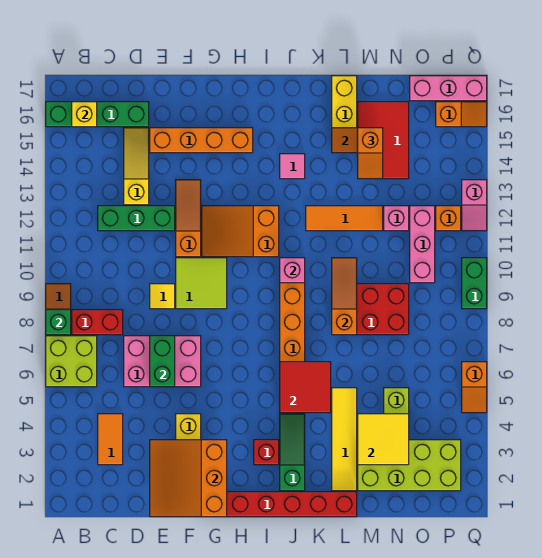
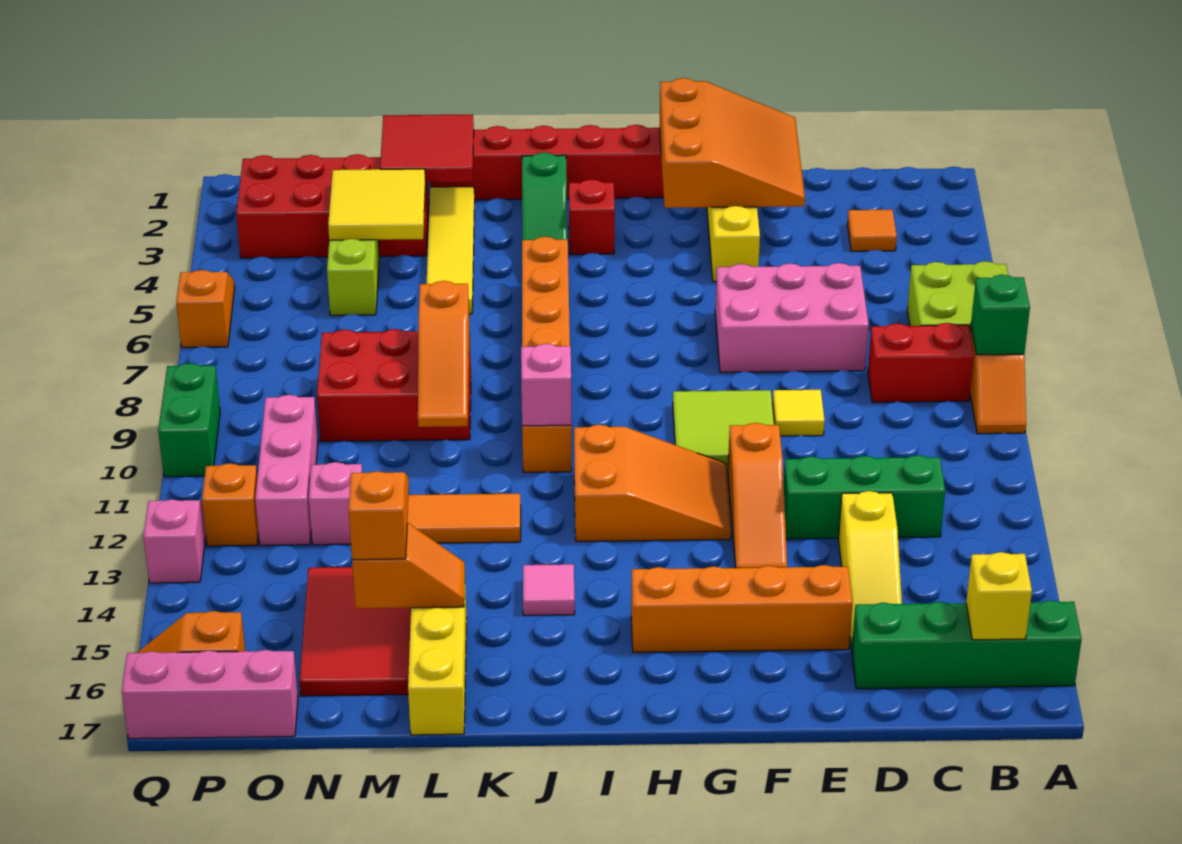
orange tile C3:C4 level 1 -> orange tile C3 level 1
green brick E6:E7 level 2 -> none
red tile J5:K6 level 2 -> red tile L1:M2 level 2
lime brick M2:P3 level 1 -> red brick M2:P3 level 1

